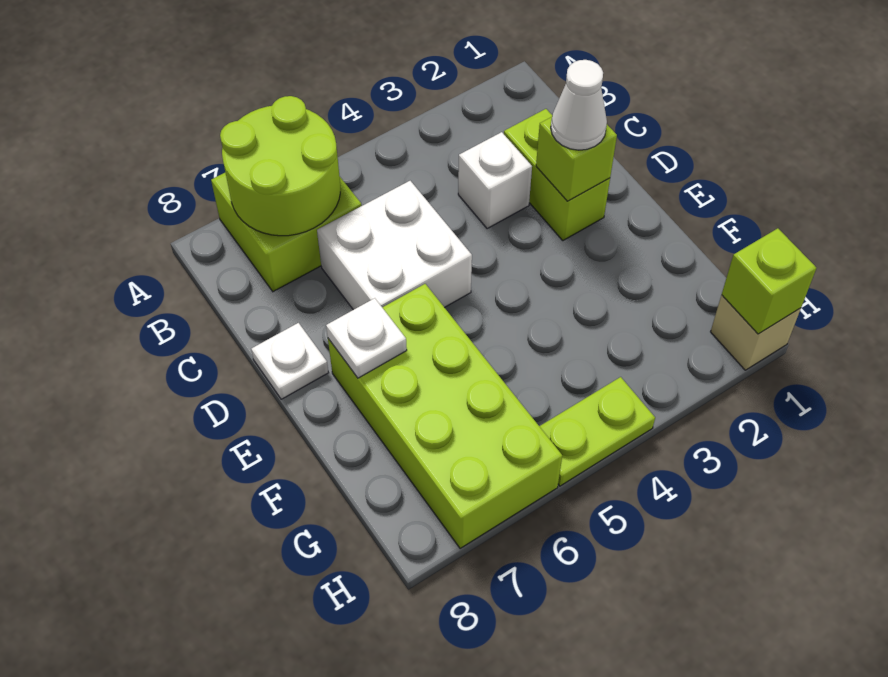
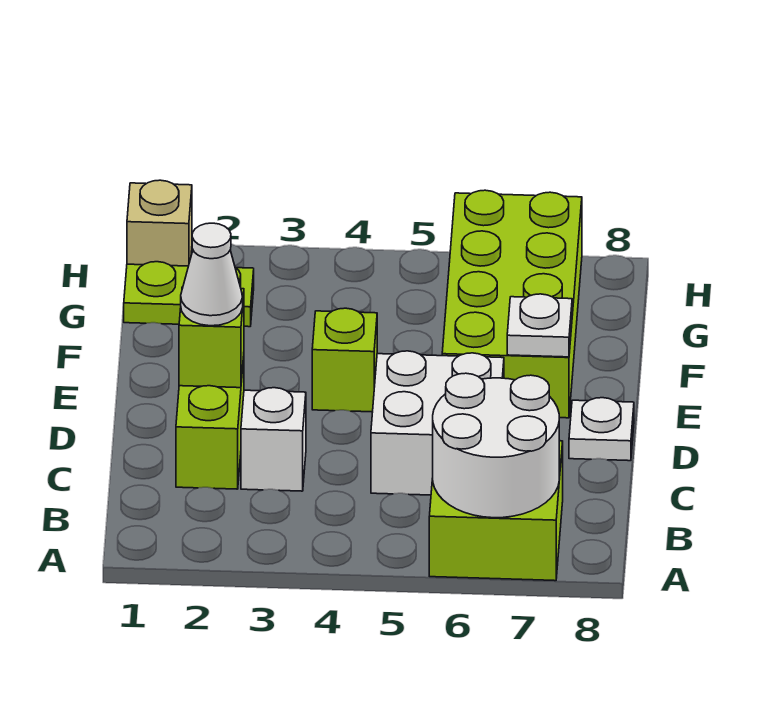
lime round brick A6:B7 level 2 -> white round brick A6:B7 level 2
lime brick H1 level 2 -> lime brick E4 level 1
lime plate H4:H5 level 1 -> lime plate G1:G2 level 1

